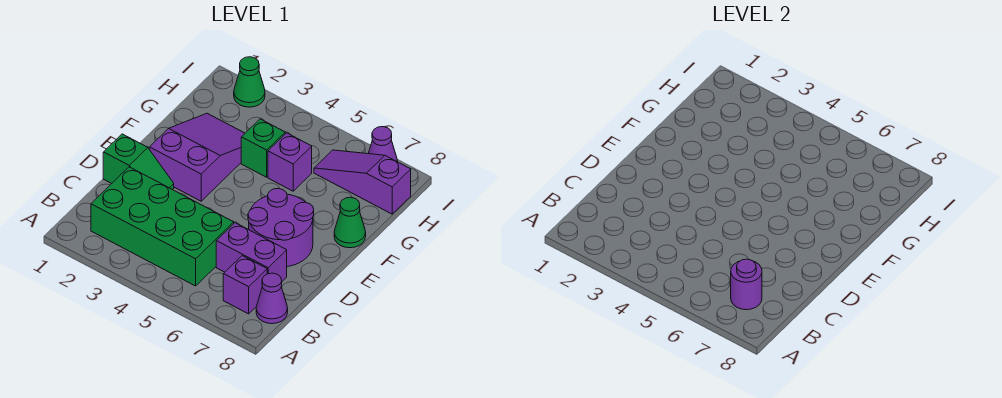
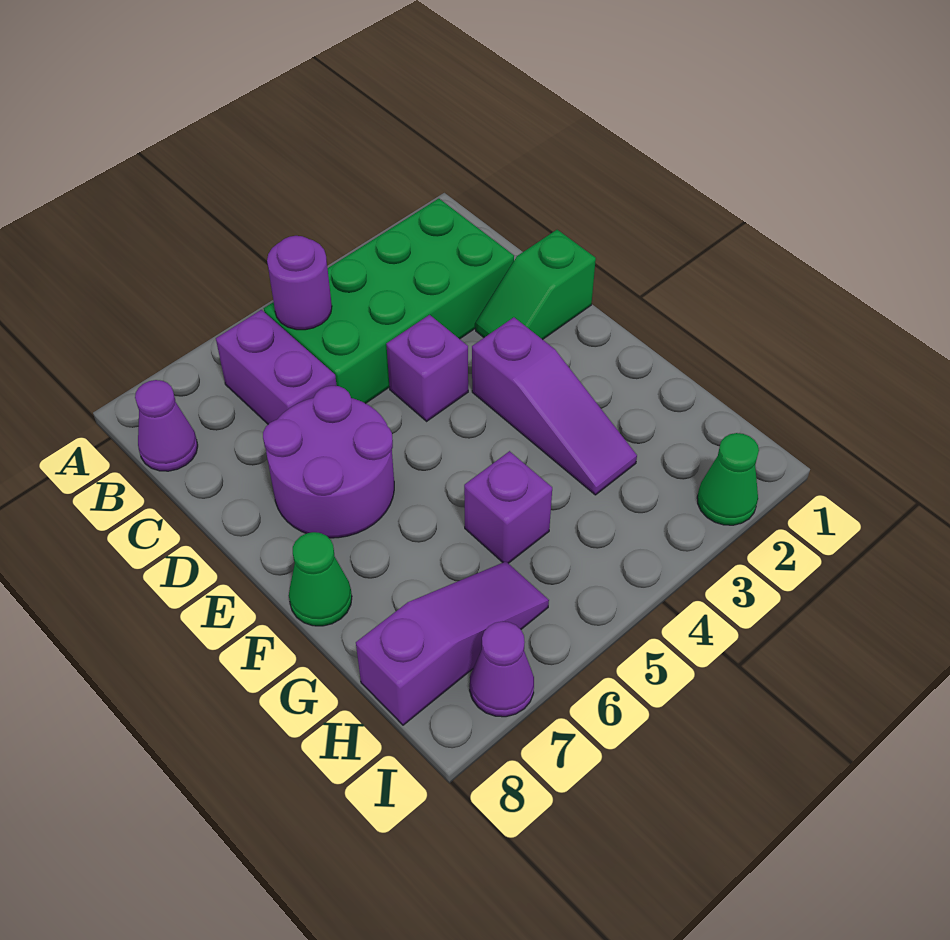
purple brick B7 level 1 -> purple brick D4 level 1
purple round brick B7 level 2 -> purple round brick B5 level 2
purple brick C6:C7 level 1 -> purple brick B6:C6 level 1
purple slope E2:G3 level 1 top E -> purple slope E3:G3 level 1 top E
green brick G4 level 1 -> none

